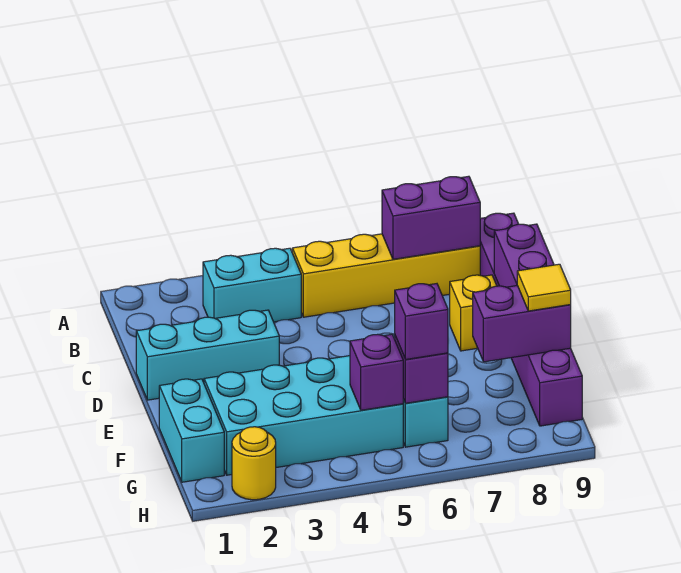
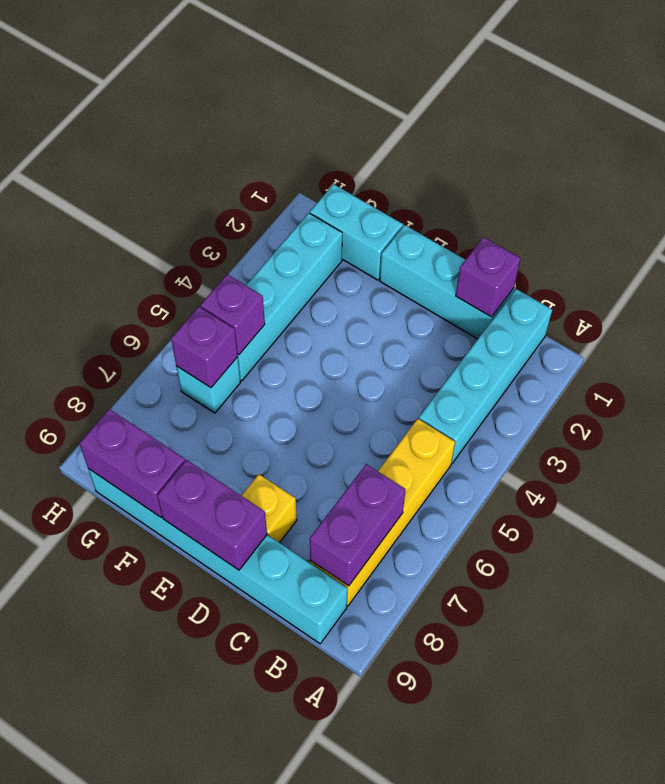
cyan brick B3:B4 level 1 -> cyan brick B1:B4 level 1
purple brick B9:G9 level 1 -> cyan brick B9:G9 level 1
cyan brick D1:D3 level 1 -> cyan brick C1:E1 level 1
cyan brick F2:G5 level 1 -> cyan brick G2:G5 level 1
purple brick F8:F9 level 2 -> purple brick F9:G9 level 2
yellow tile F9 level 3 -> none
purple brick G6 level 3 -> purple brick C1 level 2
yellow round brick H2 level 1 -> none

